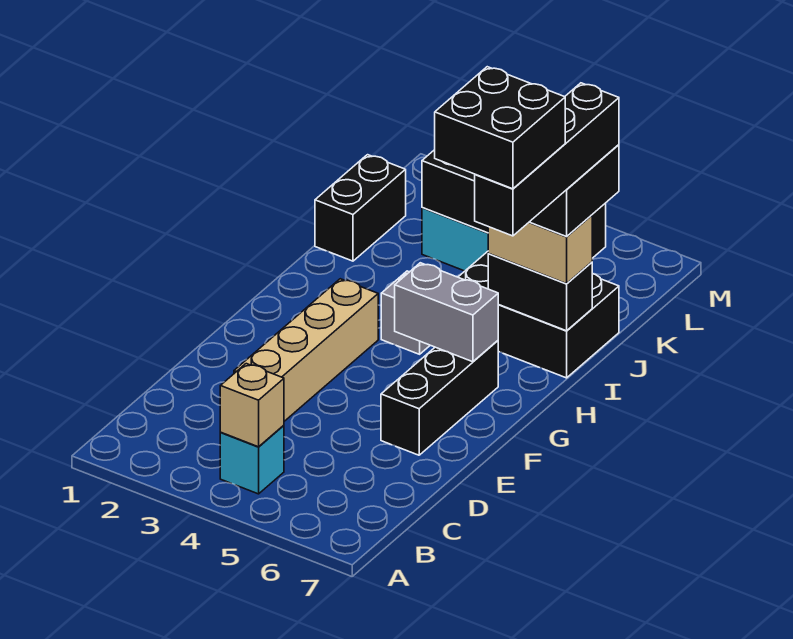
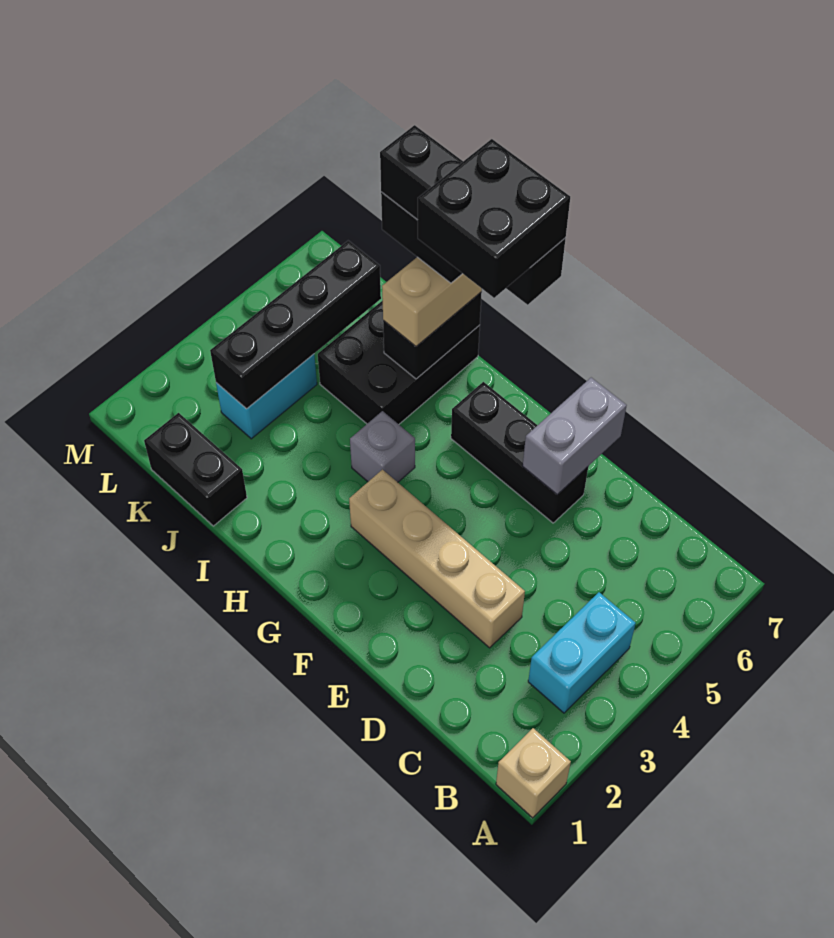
cyan brick B4 level 1 -> cyan brick B3:B4 level 1
tan brick B4 level 2 -> tan brick A1 level 1
grey brick G5:G6 level 2 -> grey brick E6:E7 level 2

